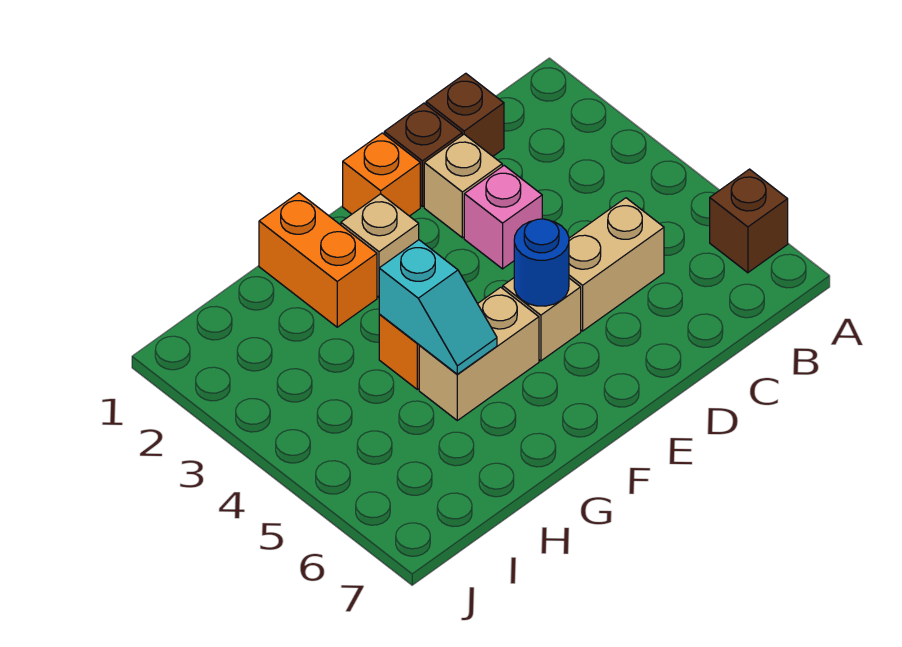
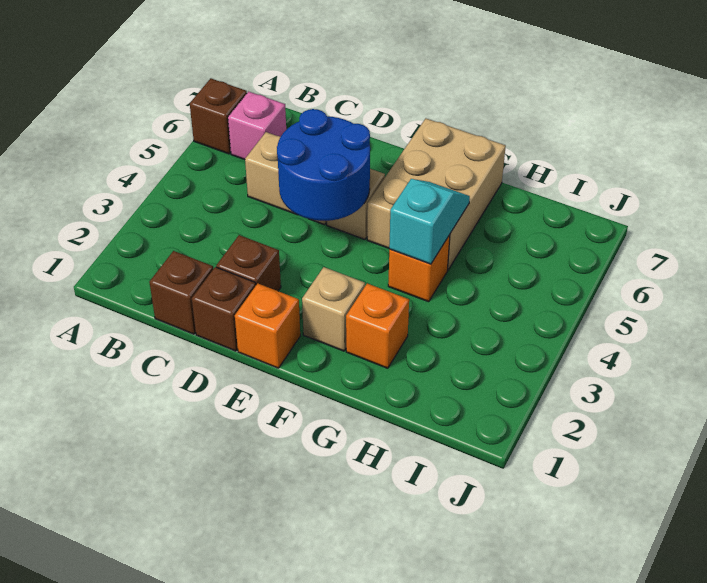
tan brick D2 level 1 -> brown brick D2 level 1
pink brick D3 level 1 -> pink brick B6 level 1
blue round brick E5 level 2 -> blue round brick D4:E5 level 2
tan brick F5:G5 level 1 -> tan brick F5:G7 level 1
orange brick G1:G2 level 1 -> orange brick G2 level 1

